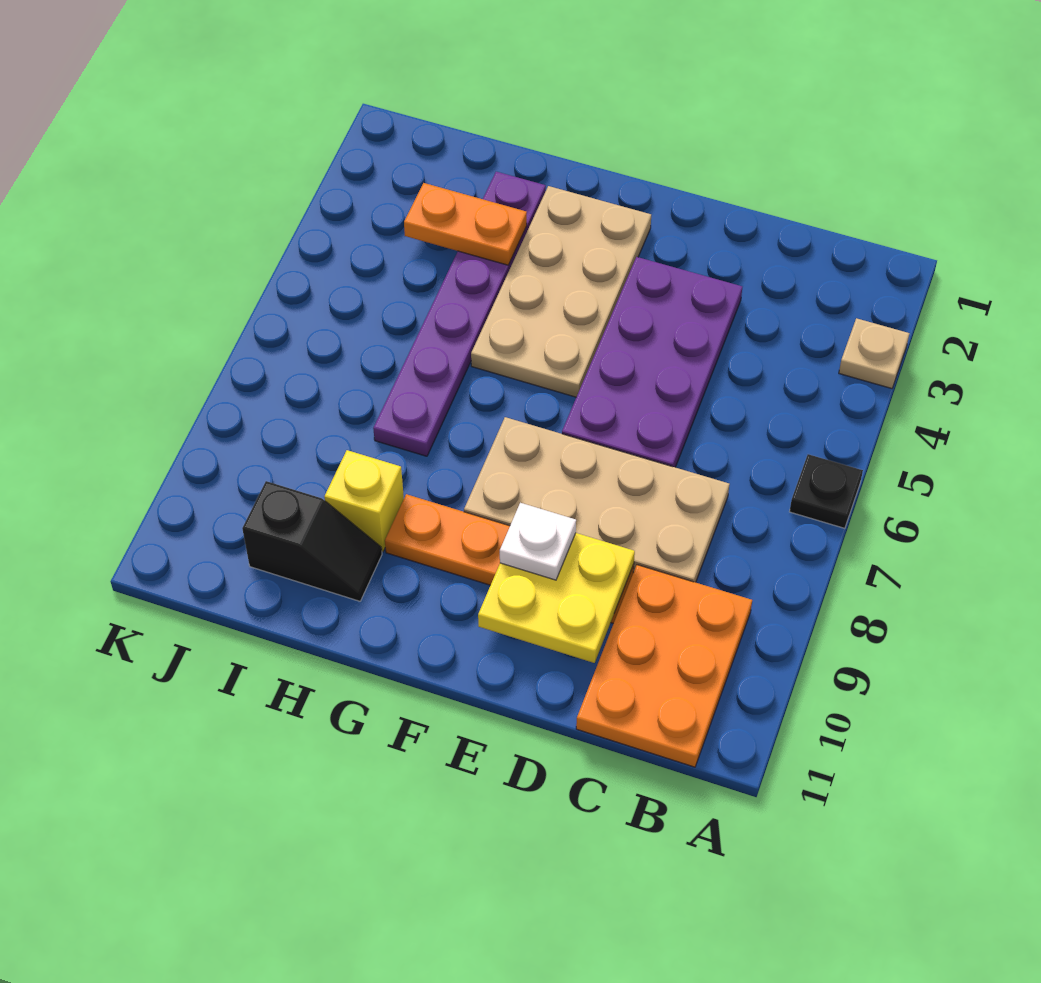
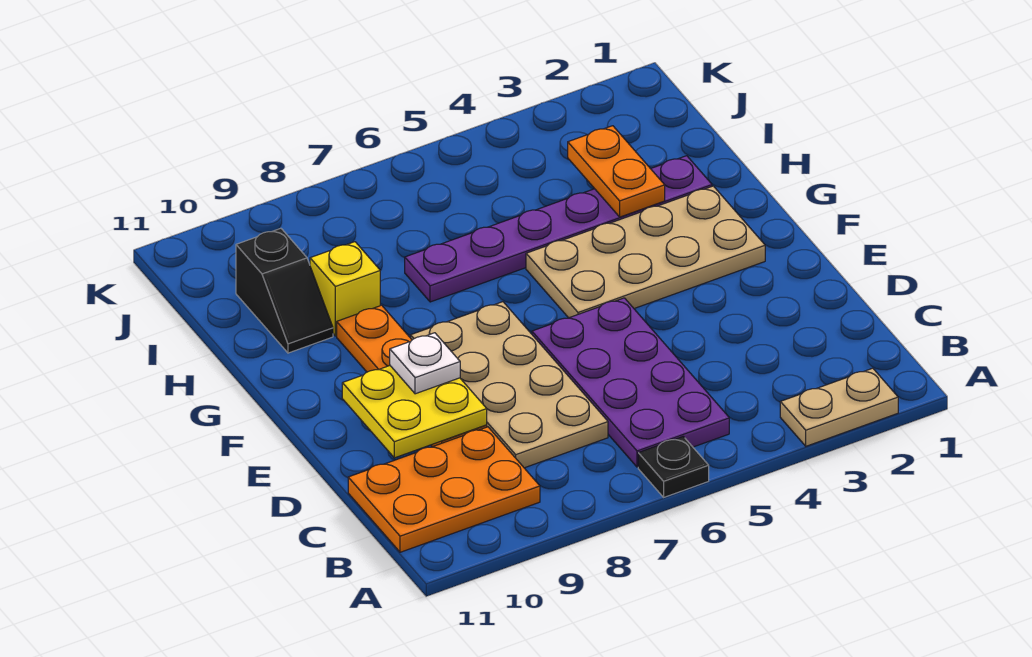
tan plate A3 level 1 -> tan plate A2:A3 level 1
purple plate D3:E6 level 1 -> purple plate B5:E6 level 1

